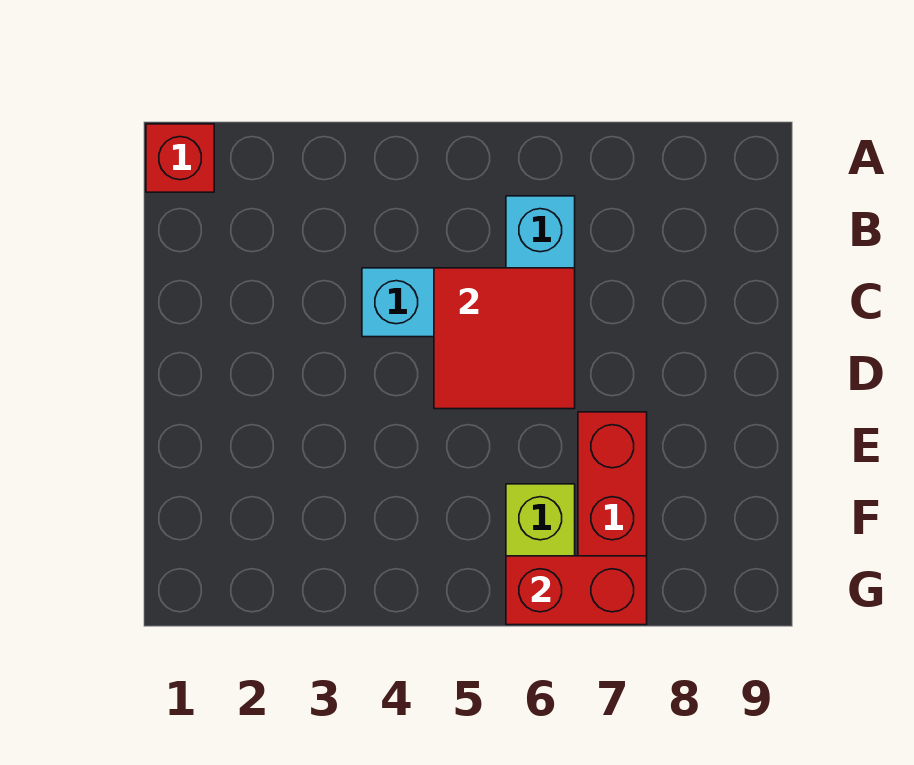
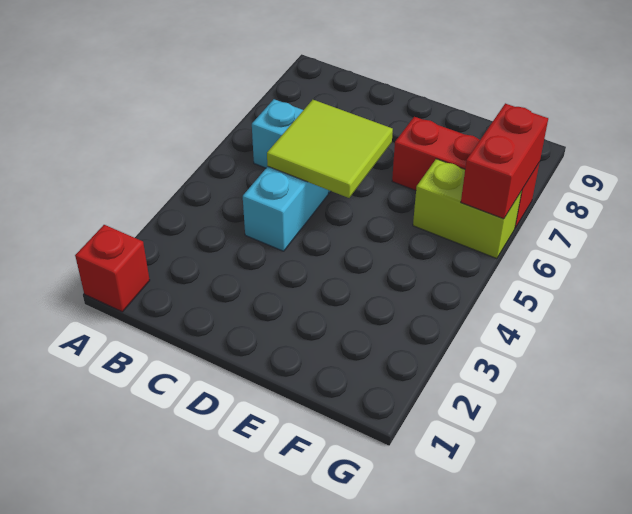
red tile C5:D6 level 2 -> lime tile C5:D6 level 2

